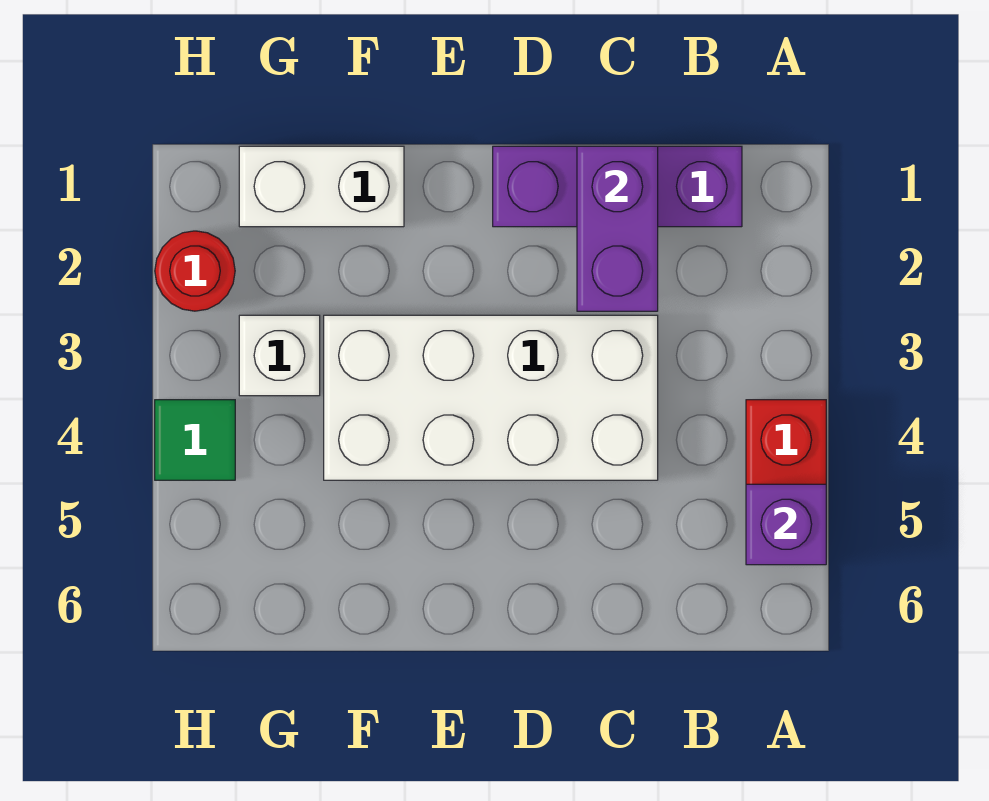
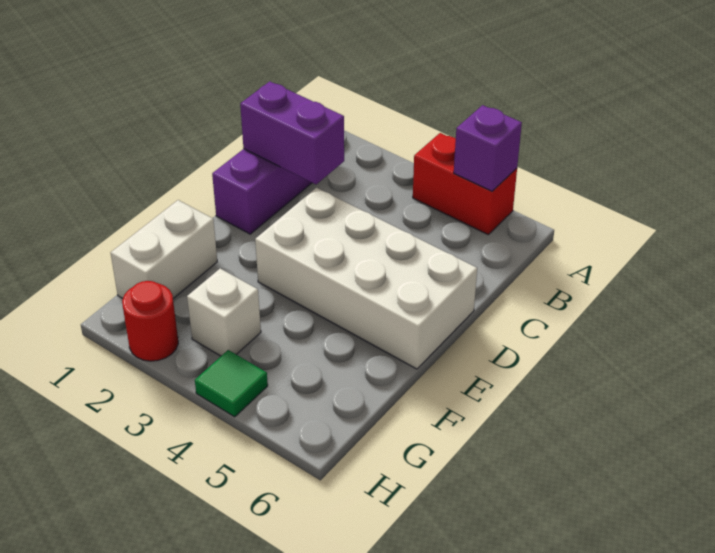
white brick C3:F4 level 1 -> white brick D3:E6 level 1

